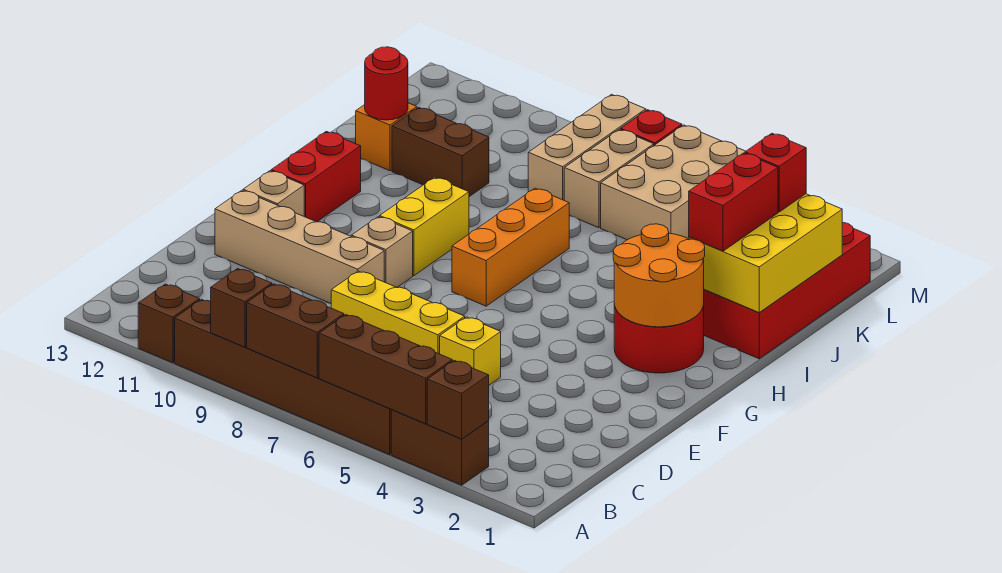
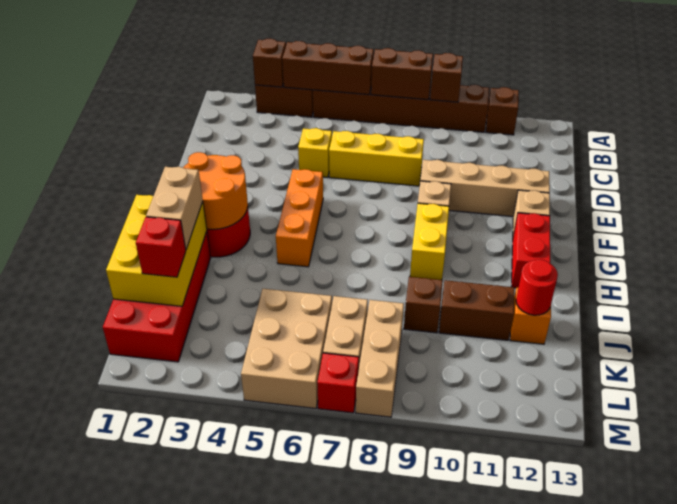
orange brick G7:I7 level 1 -> orange brick F5:H5 level 1
red brick I2:J2 level 3 -> tan brick I2:J2 level 3
none -> brown brick J9 level 1

